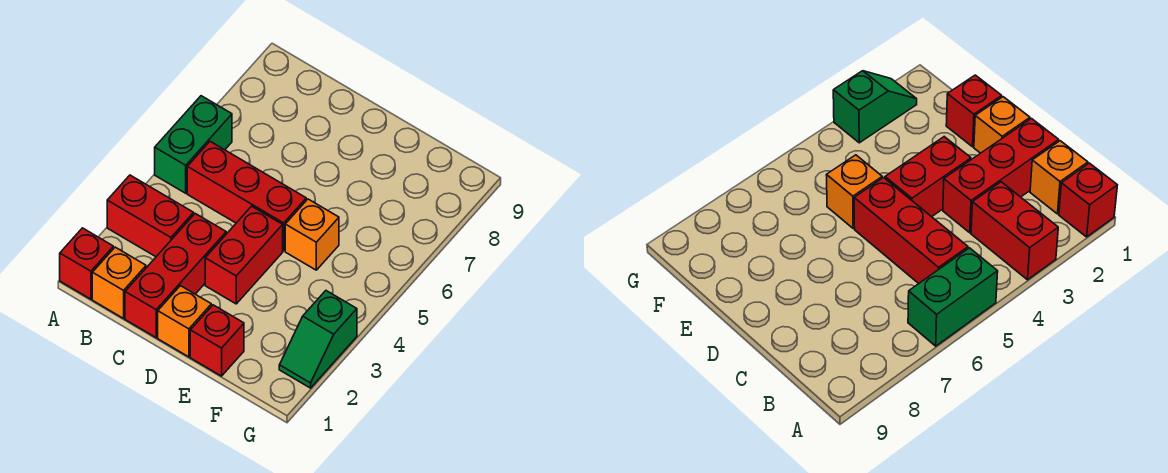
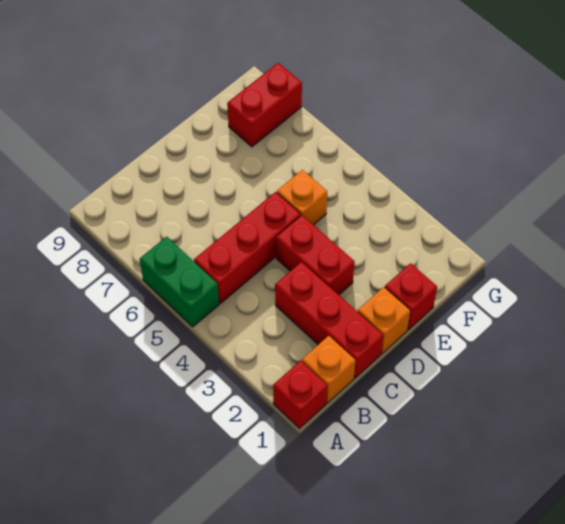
red brick A3:B3 level 1 -> red brick F8:G8 level 1
green slope G2:G3 level 1 top 3 -> none

